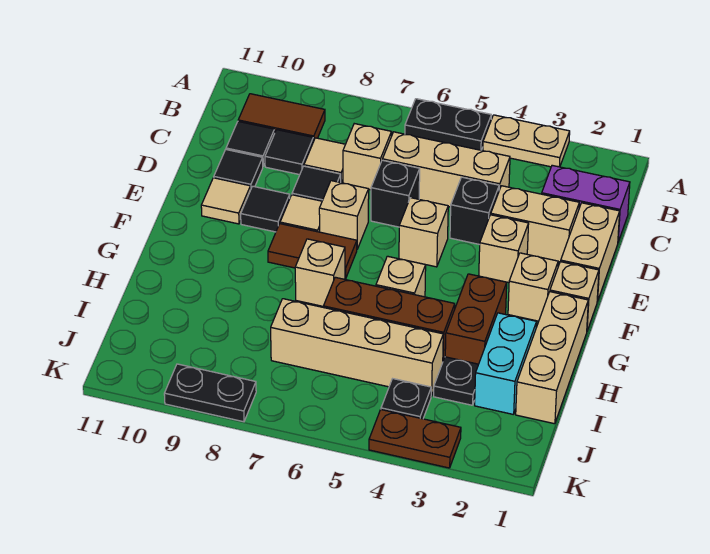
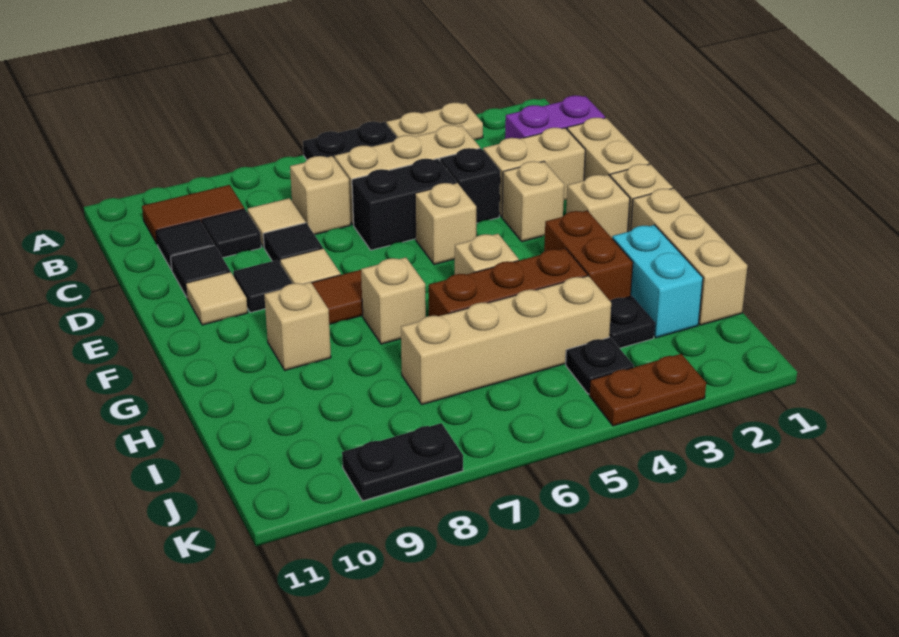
black brick D6 level 1 -> black brick D5:D6 level 1
tan brick E7 level 1 -> tan brick G9 level 1

